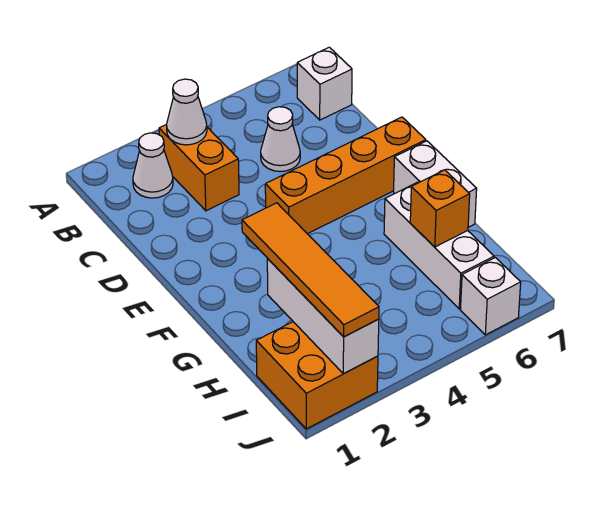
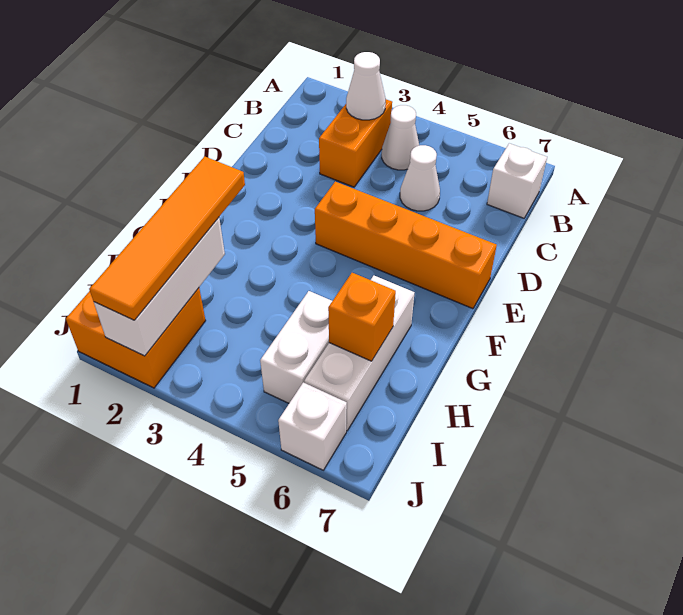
white cone B2 level 1 -> white cone B4 level 1
white brick F7:G7 level 1 -> white brick H5:I5 level 1

